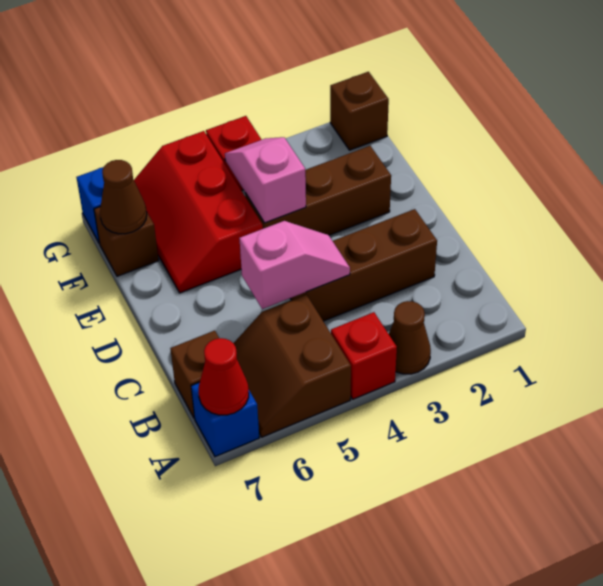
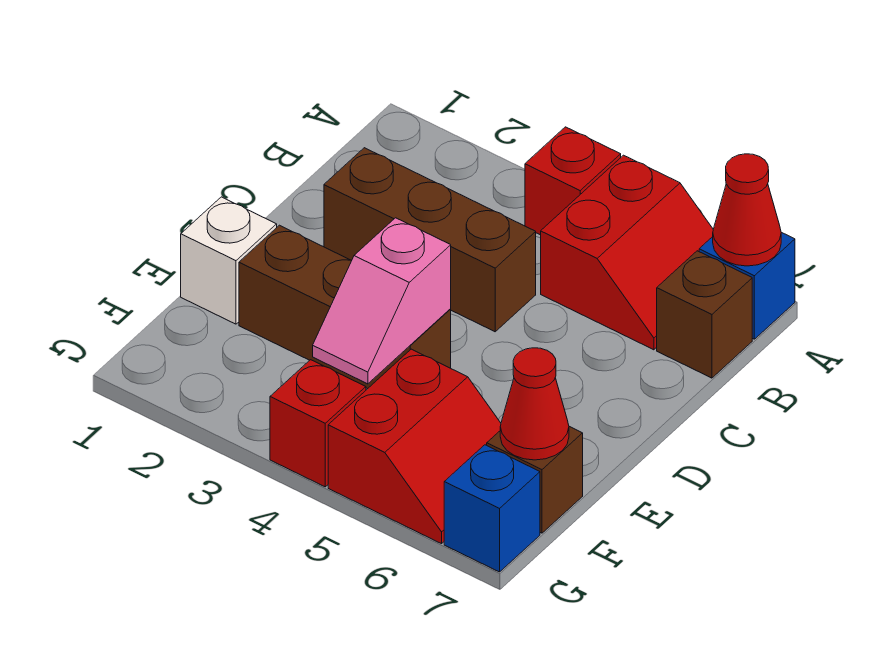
brown cone A3 level 1 -> none
brown slope A5:B6 level 1 top 5 -> red slope A5:B6 level 1 top 5
pink slope C4:C5 level 2 top 5 -> none
none -> white brick E1 level 1
red slope E5:G6 level 1 top 5 -> red slope F5:G6 level 1 top 5
brown cone F7 level 2 -> red cone F7 level 2
brown brick G1 level 1 -> none

